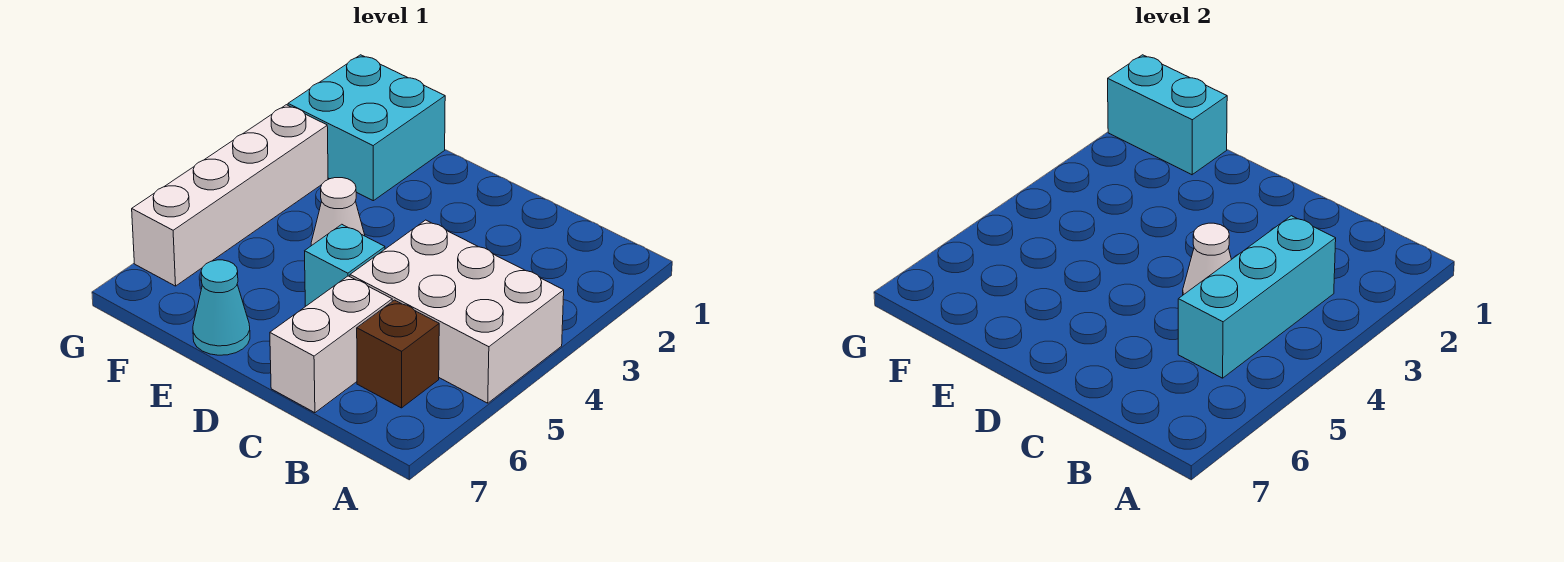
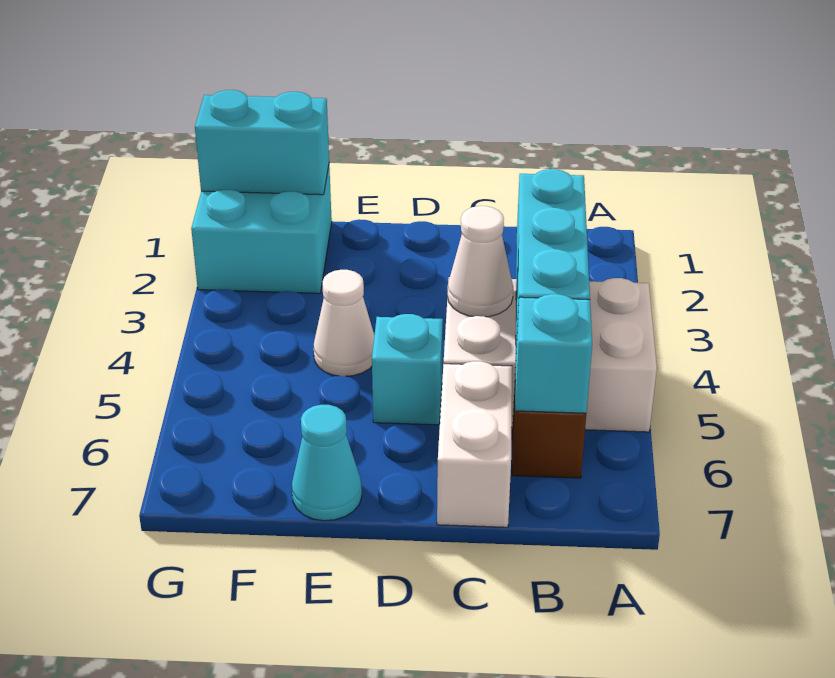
none -> cyan brick B6 level 2
white brick G3:G6 level 1 -> none

